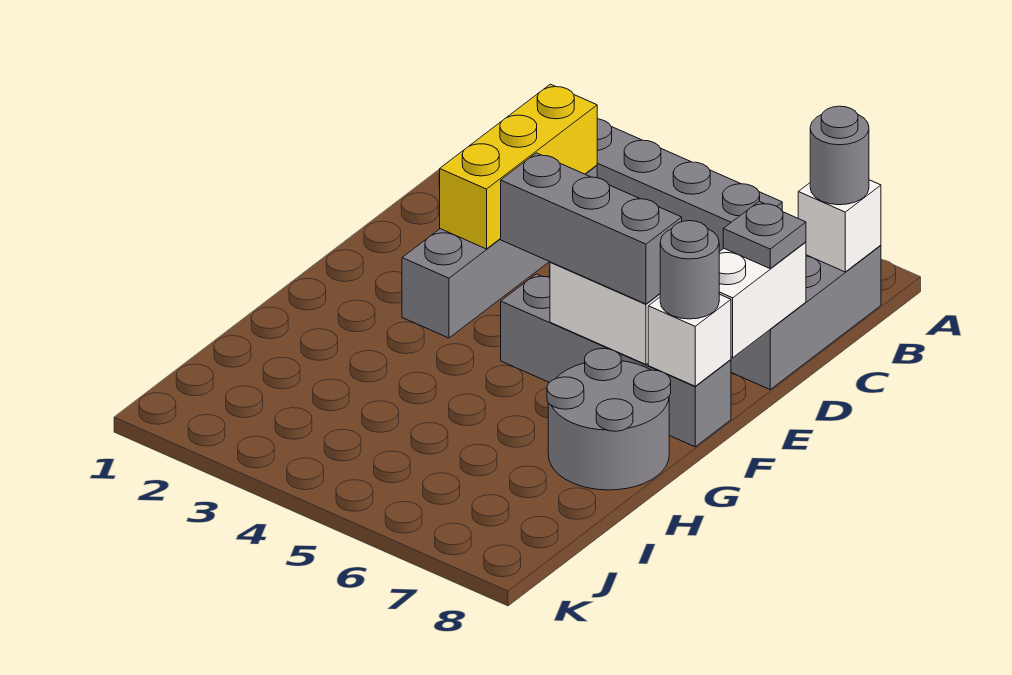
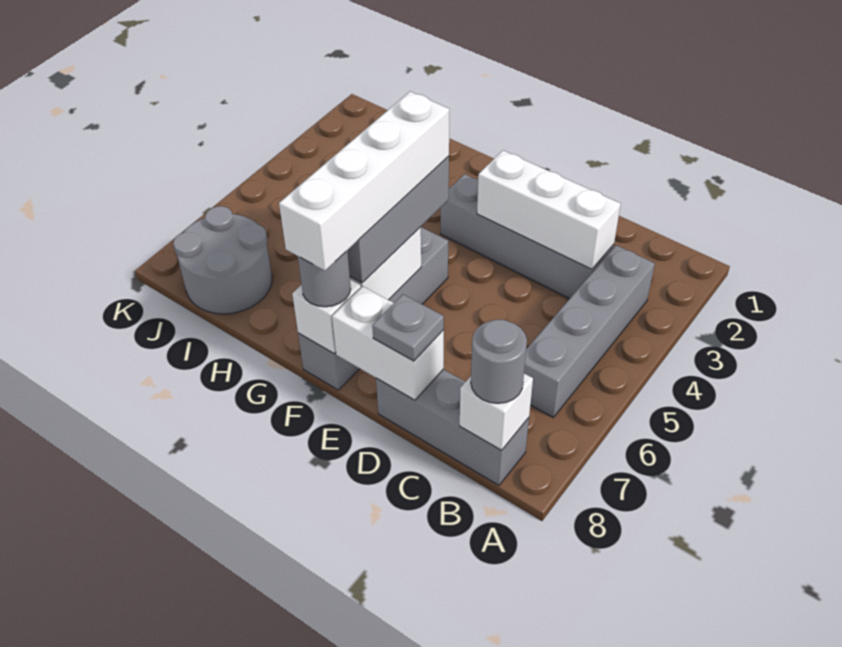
yellow brick C3:E3 level 2 -> white brick C3:E3 level 2
none -> white brick F5:F8 level 4
grey round brick G7:H8 level 1 -> grey round brick I7:J8 level 1

